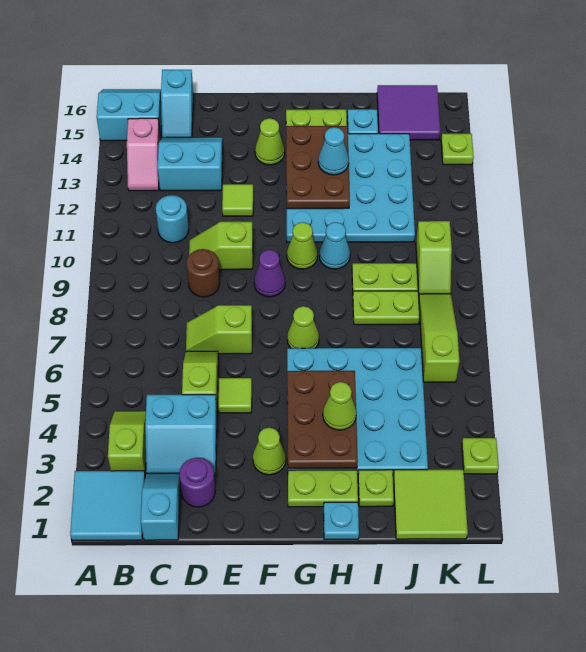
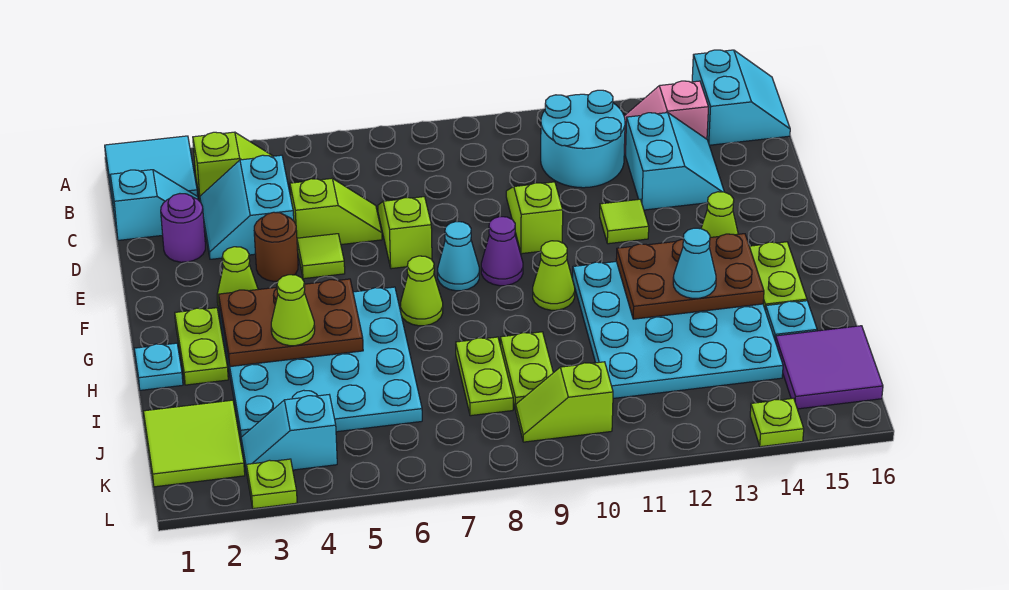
cyan round brick C11 level 1 -> cyan round brick B11:C12 level 1
cyan slope C15:C16 level 1 top 16 -> cyan slope K3:K4 level 1 top 4
brown round brick D9 level 1 -> brown round brick E4 level 1
cyan cone H10 level 1 -> cyan cone F8 level 1
lime plate I2 level 1 -> none
lime slope K6:K8 level 1 top 6 -> none

